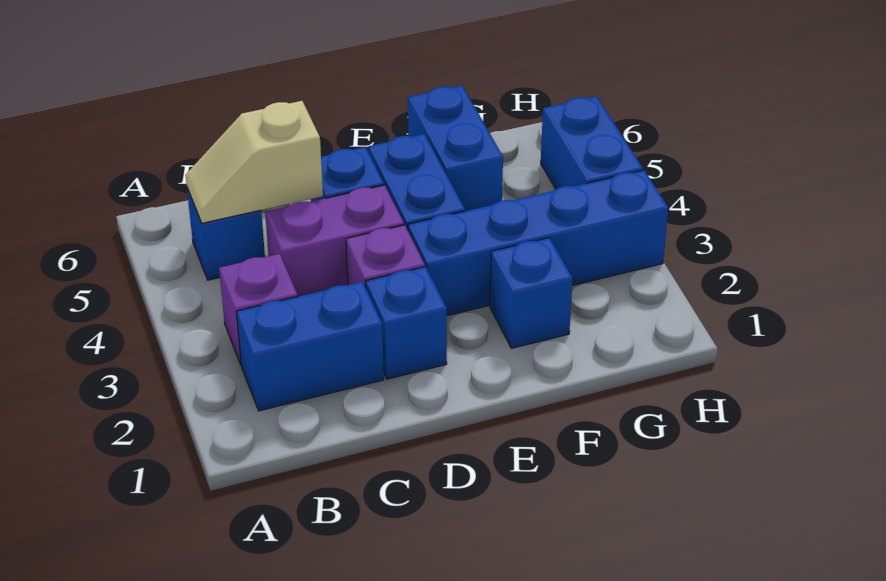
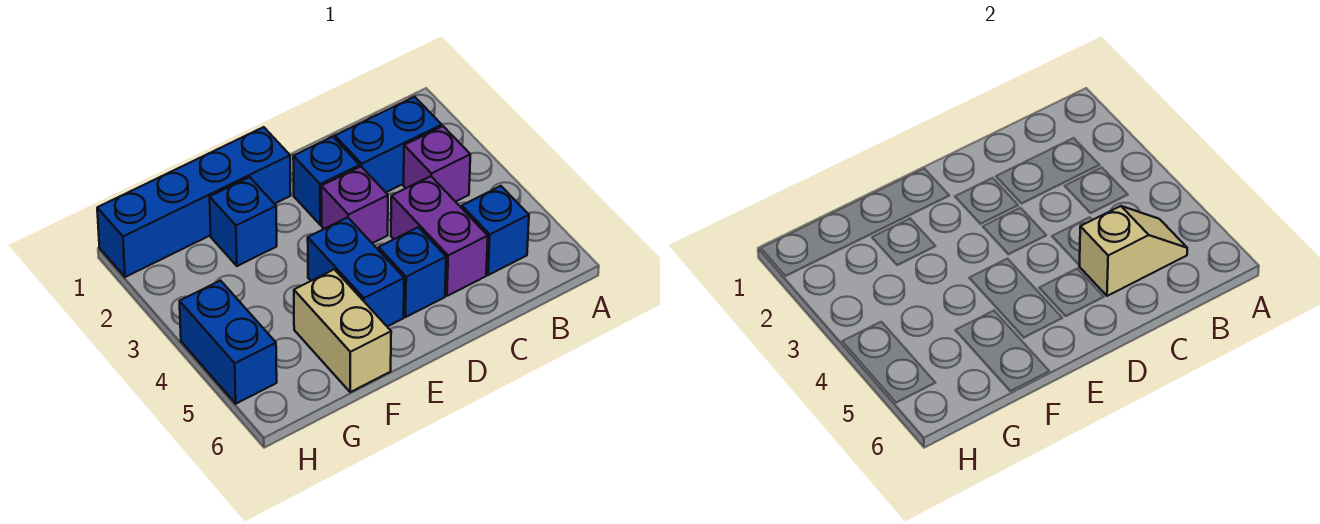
purple brick C4:D4 level 1 -> purple brick C4:C5 level 1
blue brick E3:H3 level 1 -> blue brick E1:H1 level 1
blue brick F5:F6 level 1 -> tan brick F5:F6 level 1

